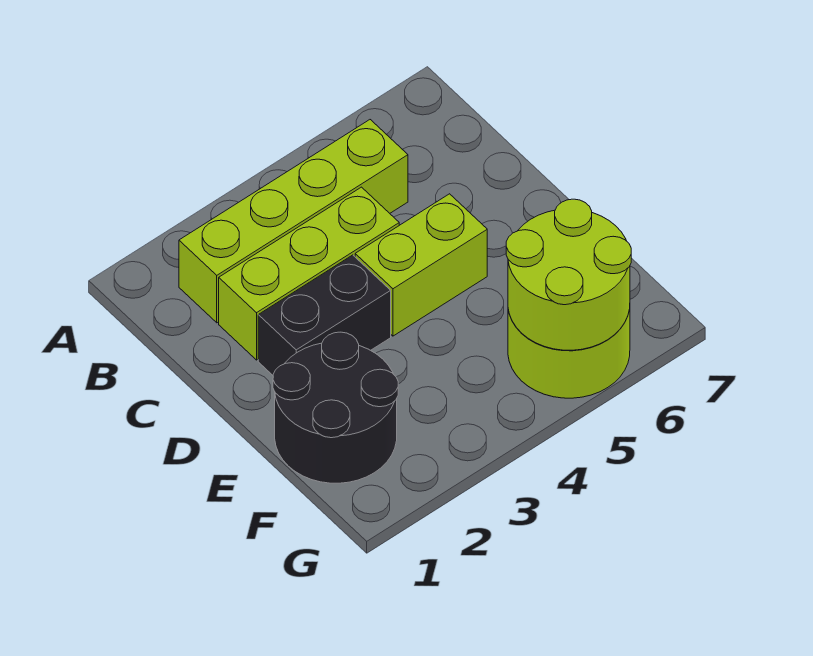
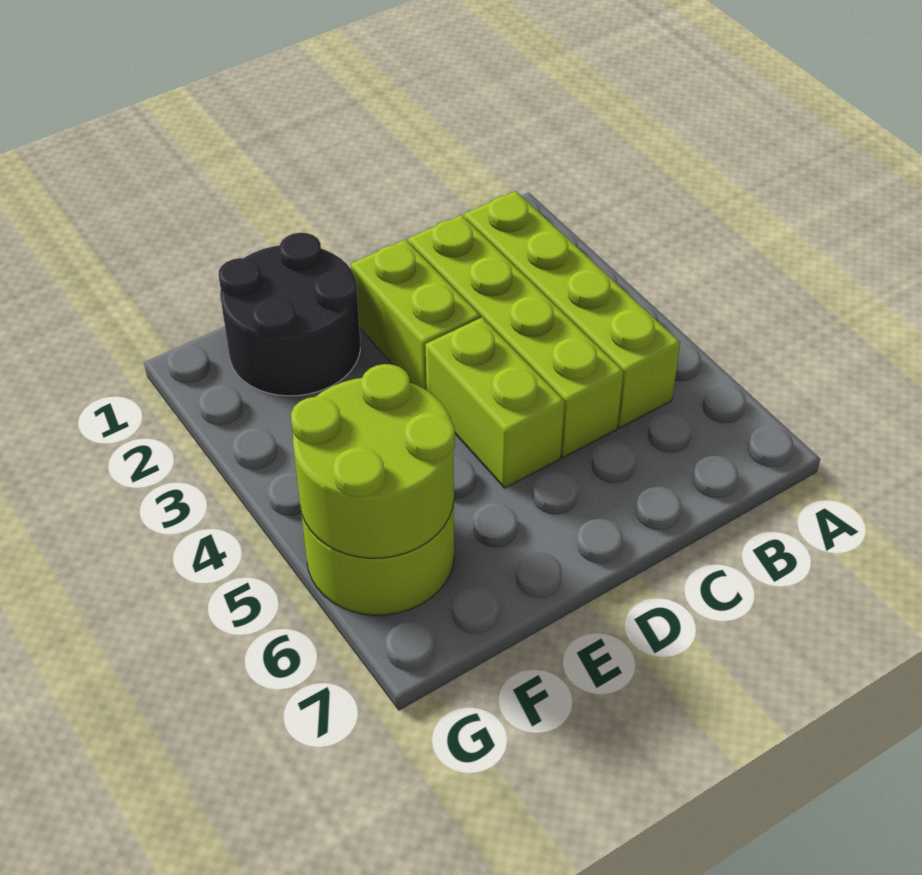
lime brick C2:C4 level 1 -> lime brick C2:C5 level 1
black brick D2:D3 level 1 -> lime brick D2:D3 level 1

